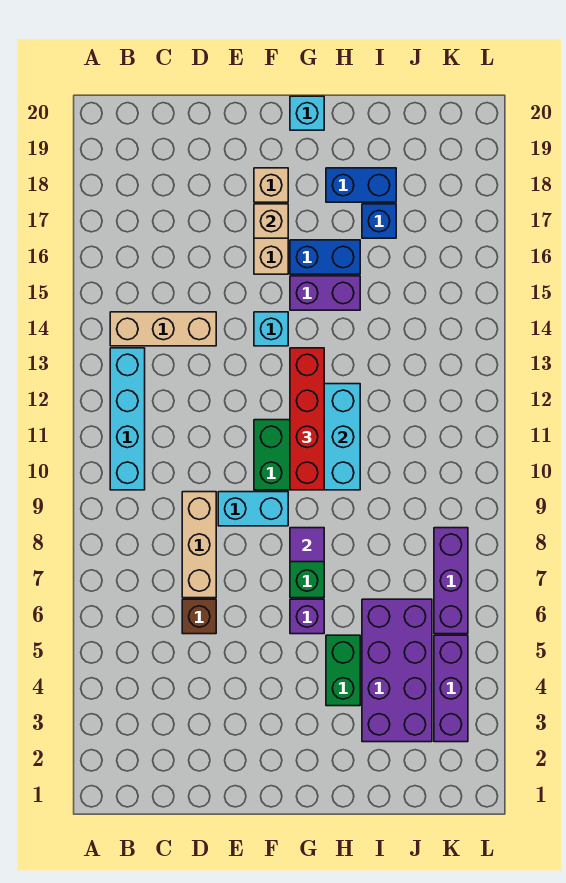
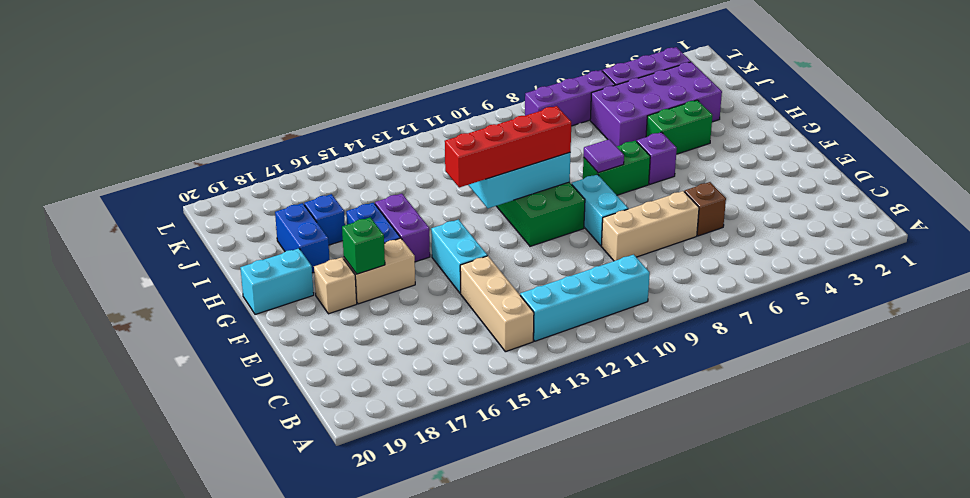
cyan brick F14 level 1 -> cyan brick E14:F14 level 1
tan brick F17 level 2 -> green brick F17 level 2
cyan brick G20 level 1 -> cyan brick G19:G20 level 1

